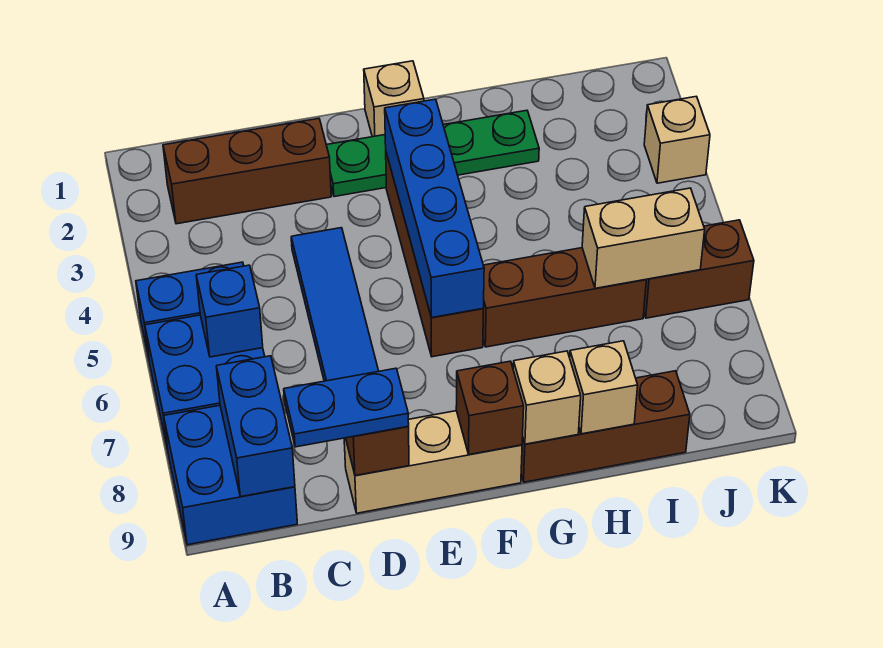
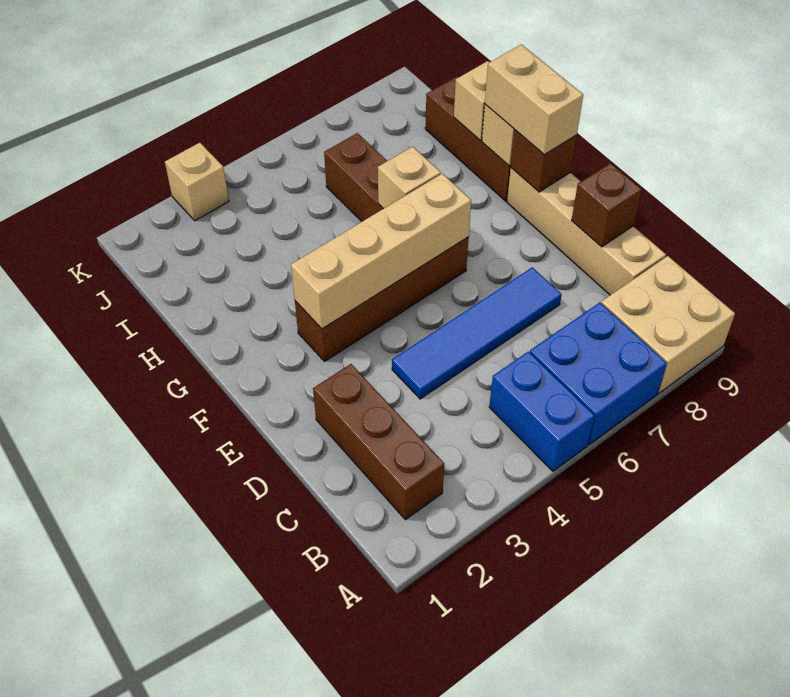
blue brick A8:B9 level 1 -> tan brick A8:B9 level 1
blue brick B6 level 2 -> none
blue brick B8:B9 level 2 -> none
blue plate C9:D9 level 3 -> none
tan brick D9:F9 level 1 -> tan brick C9:F9 level 1
green plate E2:H2 level 1 -> none
tan brick F1 level 1 -> tan brick G6 level 2
blue brick F3:F6 level 2 -> tan brick F3:F6 level 2
tan brick I6:J6 level 2 -> tan brick F9:G9 level 3
brown brick J6:K6 level 1 -> none

